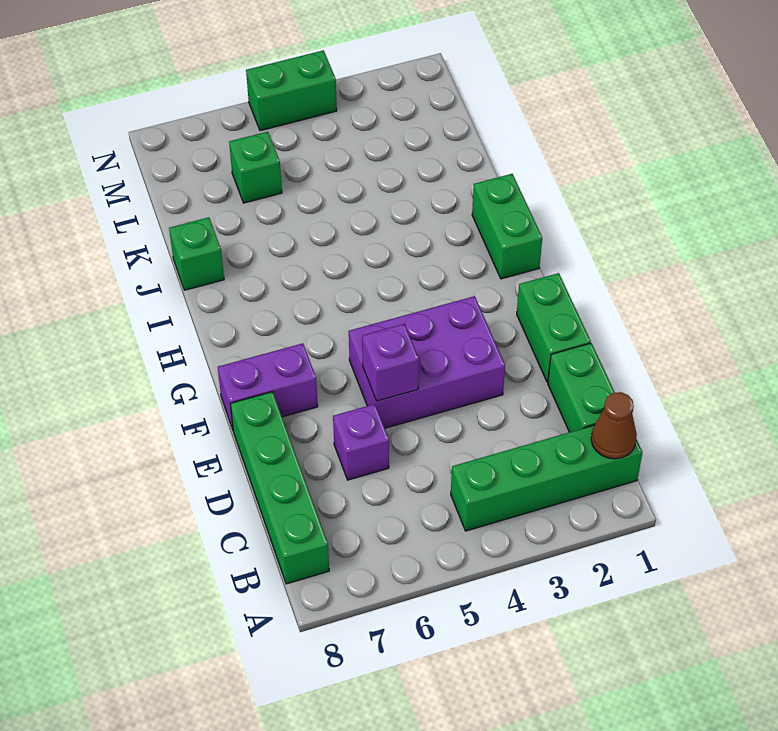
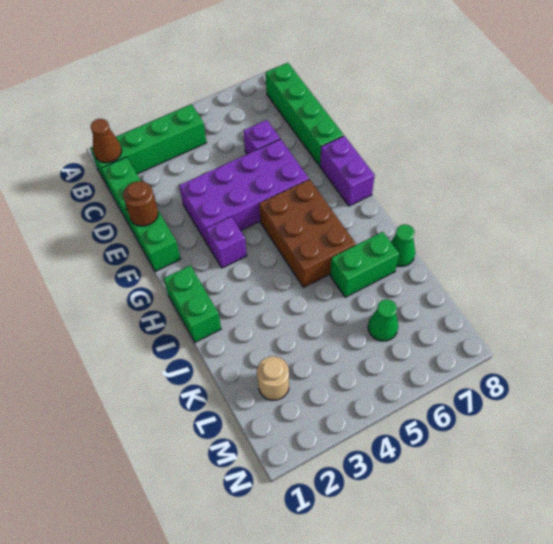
none -> brown round brick E1 level 2
purple brick E3:F5 level 1 -> purple brick E3:F6 level 1
purple brick E5 level 2 -> purple brick G3 level 1
purple brick F7:F8 level 1 -> purple brick F8:G8 level 1
none -> brown brick G5:I6 level 1
green brick J8 level 1 -> green cone J8 level 1
none -> tan round brick L2 level 1
green brick L6 level 1 -> green cone L6 level 1
green brick N4:N5 level 1 -> green brick J6:J7 level 1

